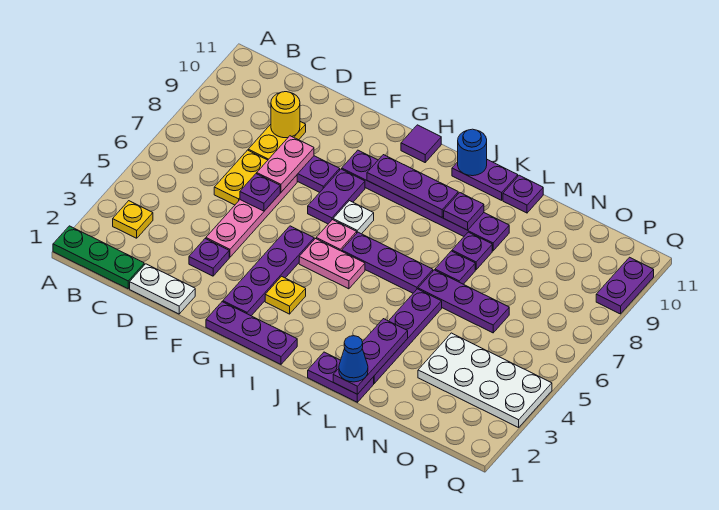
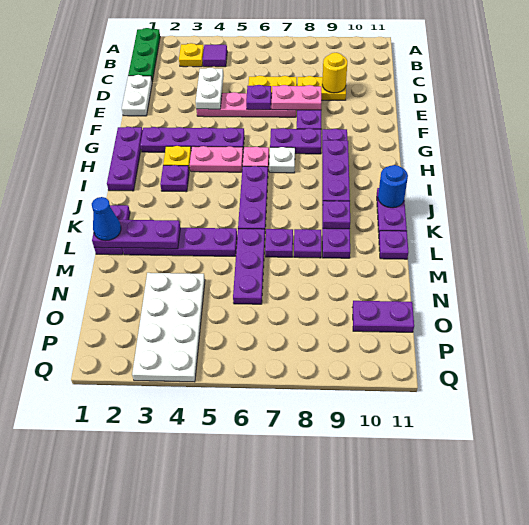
none -> white plate D4:E4 level 2
purple plate E3 level 1 -> purple plate I3 level 1
pink plate H5:I5 level 1 -> pink plate H4:H5 level 1
purple tile H11 level 1 -> purple tile B4 level 1
purple plate Q9:Q10 level 1 -> purple plate O10:O11 level 1

